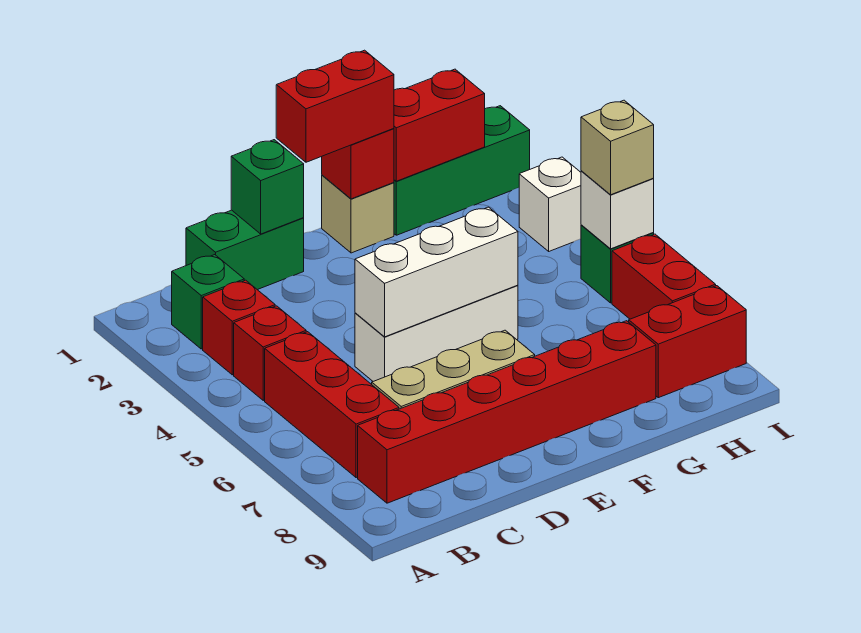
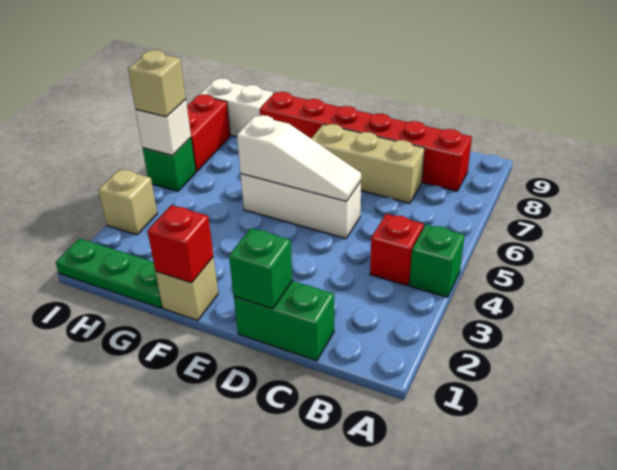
green brick B2 level 1 -> green brick A4 level 1
red brick B3 level 1 -> none
red brick B5:B7 level 1 -> none
white brick D5:F5 level 2 -> white slope D5:F5 level 2 top F
red brick E1:F1 level 3 -> none
green brick G1:I1 level 1 -> green plate G1:I1 level 1
red brick G1:H1 level 2 -> none
red brick H8:I8 level 1 -> white brick H8:I8 level 1
white brick I3 level 1 -> tan brick I3 level 1

